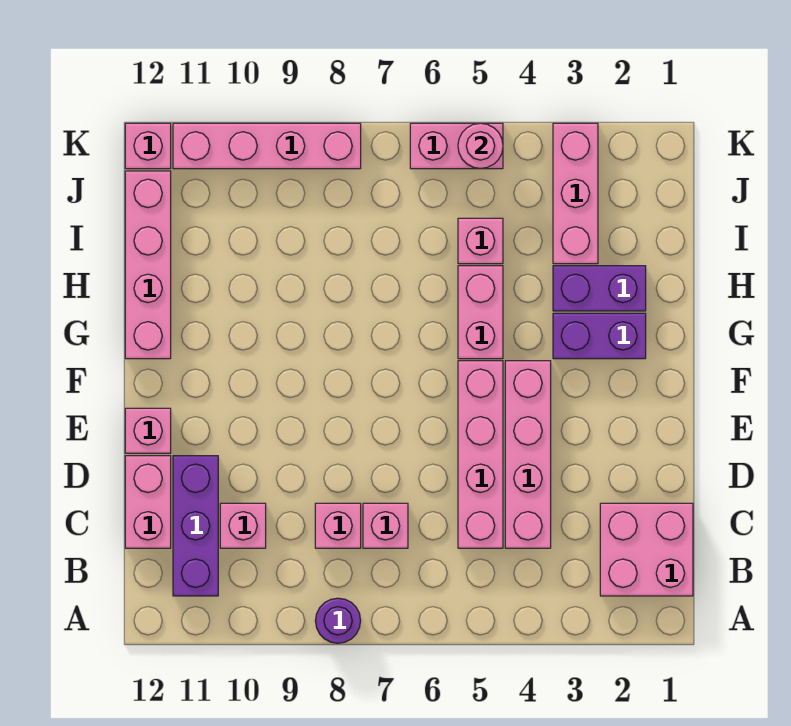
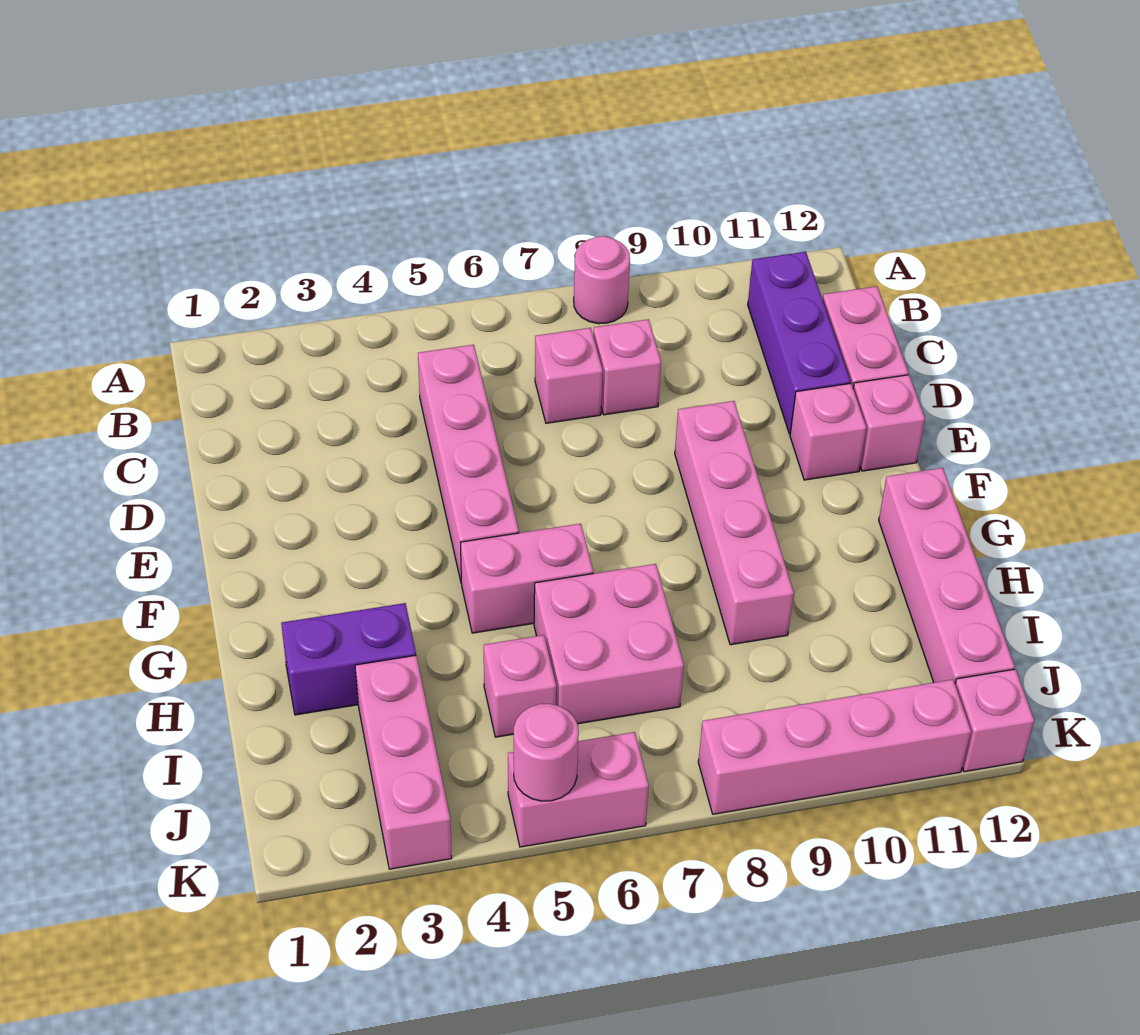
purple round brick A8 level 1 -> pink round brick A8 level 1
pink brick B1:C2 level 1 -> pink brick H6:I7 level 1
pink brick C4:F4 level 1 -> pink brick E9:H9 level 1
pink brick C10 level 1 -> pink brick E11 level 1
purple brick G2:G3 level 1 -> none
pink brick G5:H5 level 1 -> pink brick G5:G6 level 1

